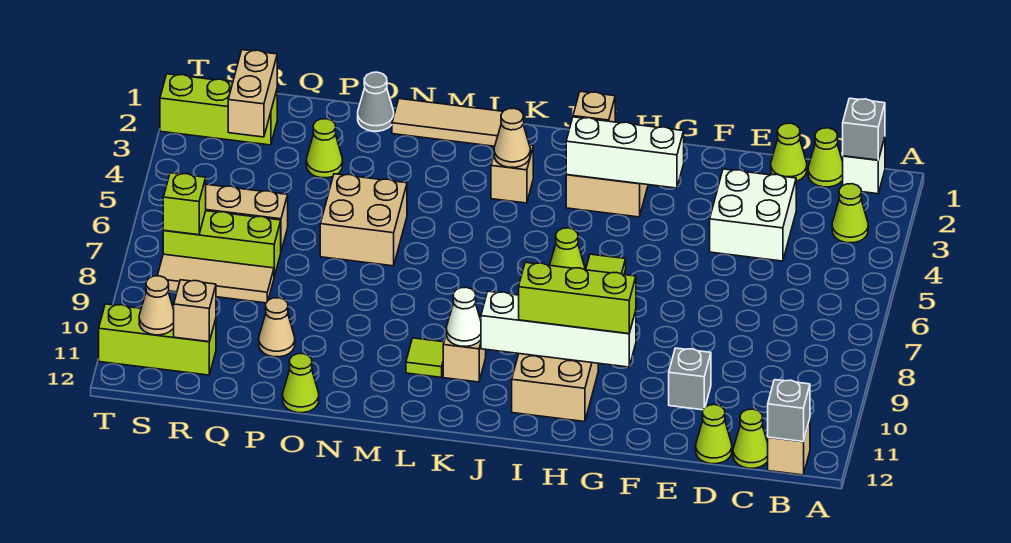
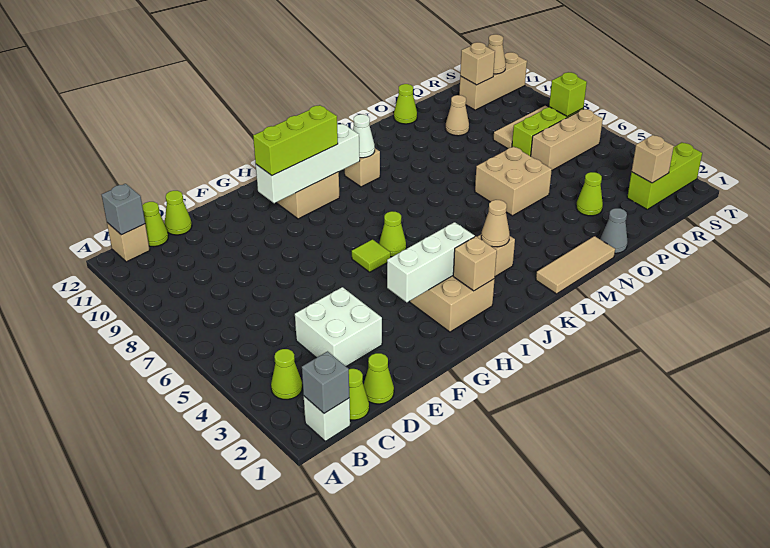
grey brick E10 level 1 -> none
lime tile L10 level 1 -> none
tan brick R2:R3 level 2 -> tan brick R2 level 2
lime brick R11:T11 level 1 -> tan brick R11:T11 level 1

